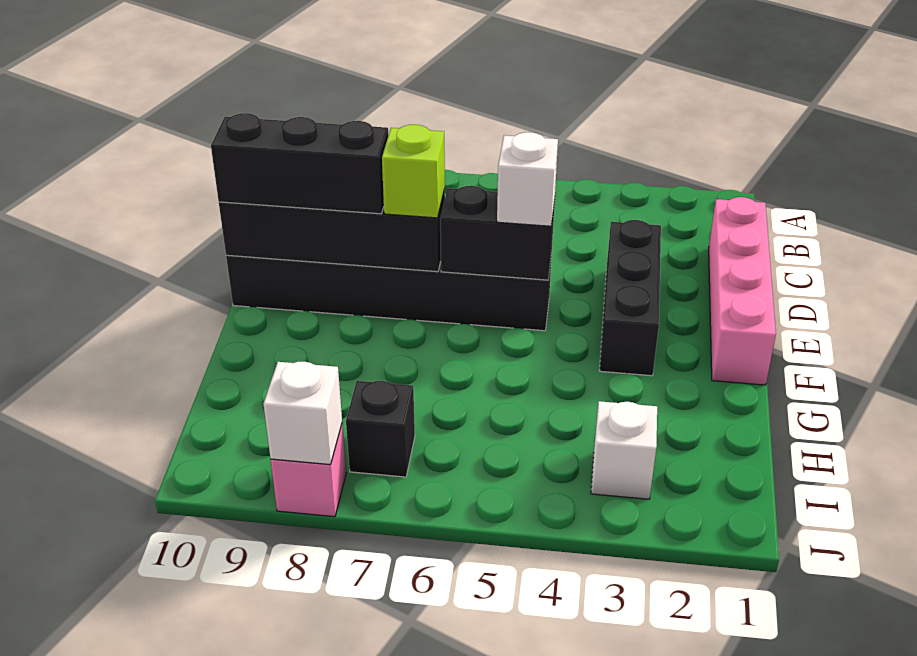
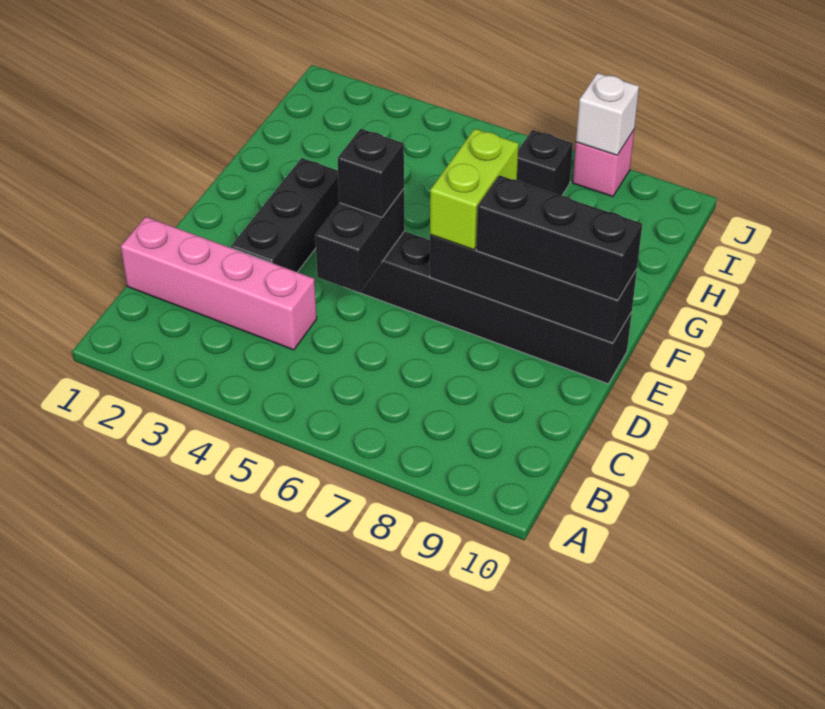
pink brick C1:F1 level 1 -> pink brick C1:C4 level 1
black brick E5:E6 level 2 -> black brick D5:E5 level 2
white brick E5 level 3 -> black brick E5 level 3
lime brick E7 level 3 -> lime brick E7:F7 level 3
white brick I3 level 1 -> none

